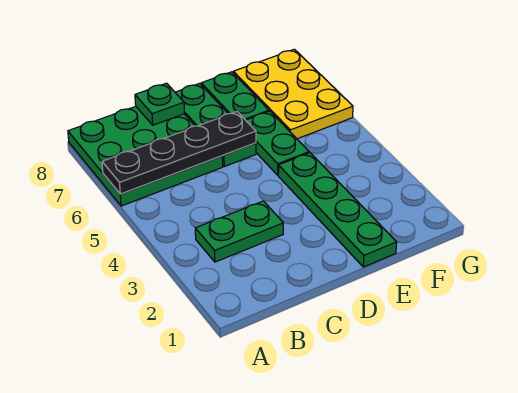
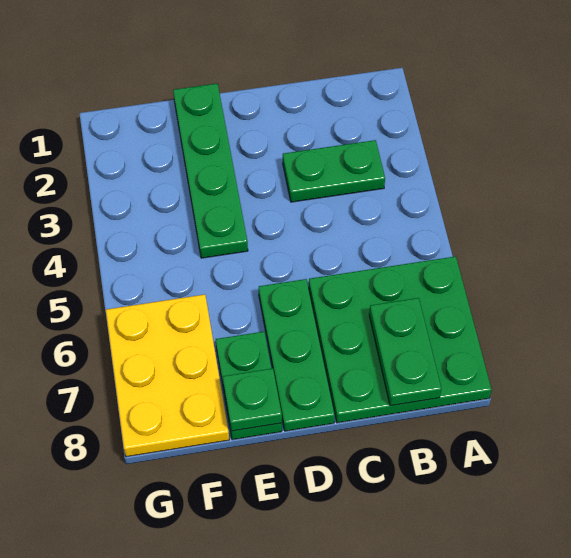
black plate A6:D6 level 2 -> none
green plate C8 level 2 -> green plate E8 level 2
green plate E5:E6 level 1 -> green plate B7:B8 level 2

